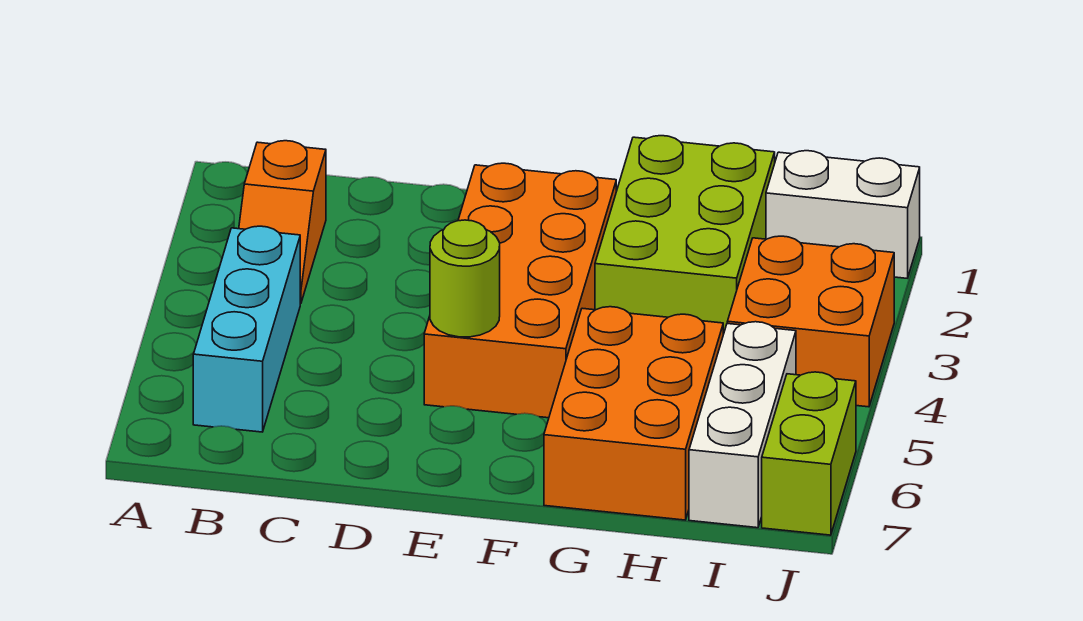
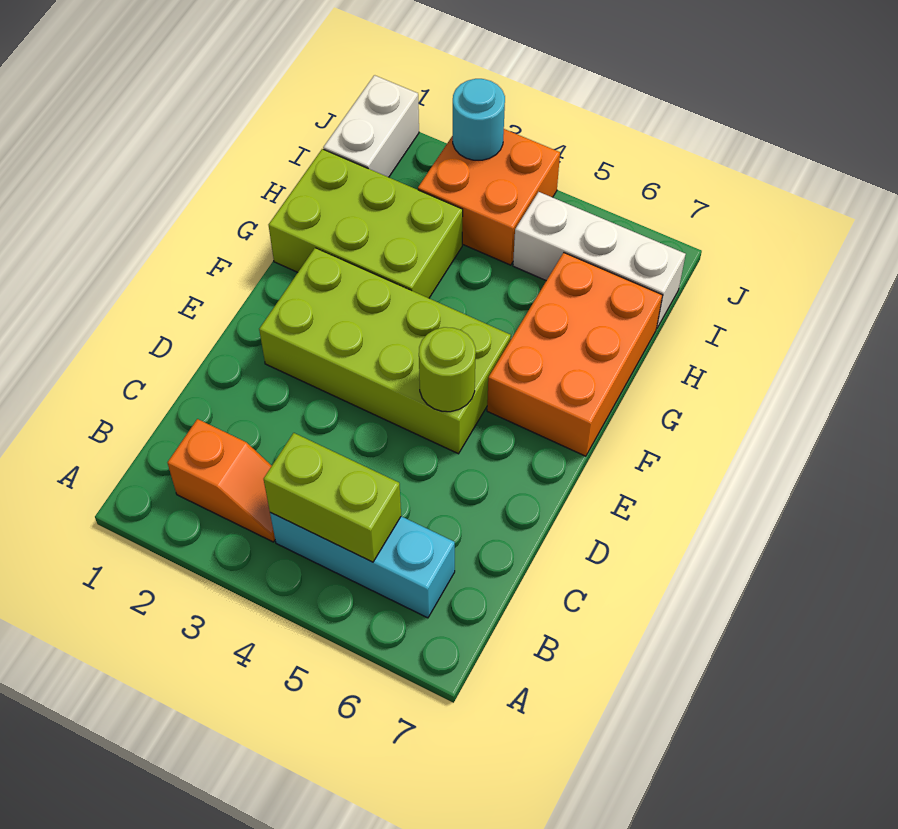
orange brick E2:F5 level 1 -> lime brick E2:F5 level 1
orange brick G5:H7 level 1 -> orange brick F6:H7 level 1
none -> cyan round brick J3 level 2
lime brick J6:J7 level 1 -> lime brick B4:B5 level 2

